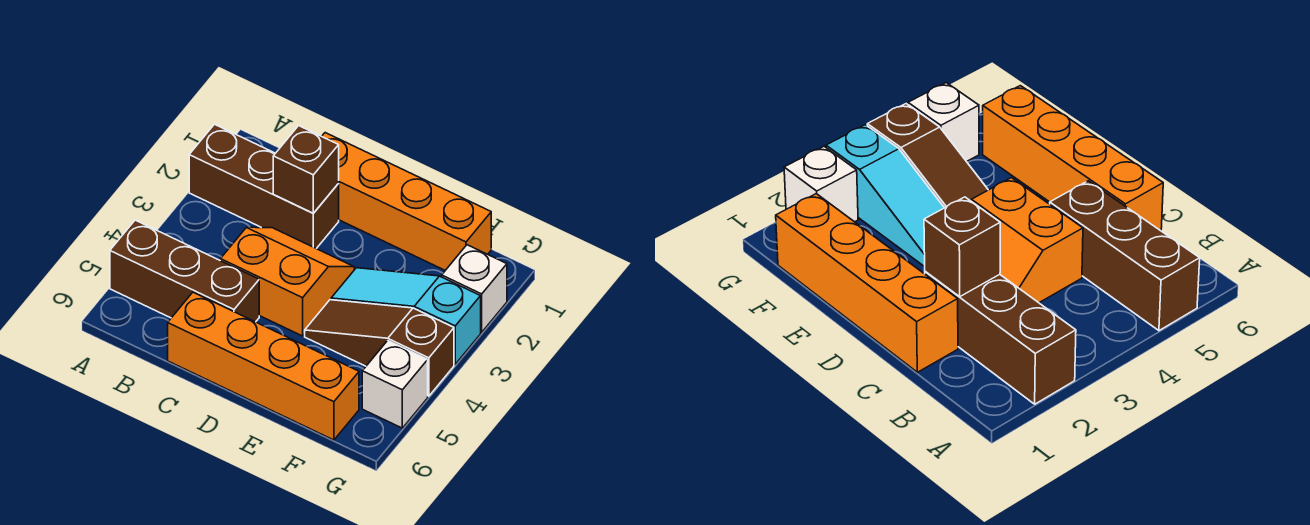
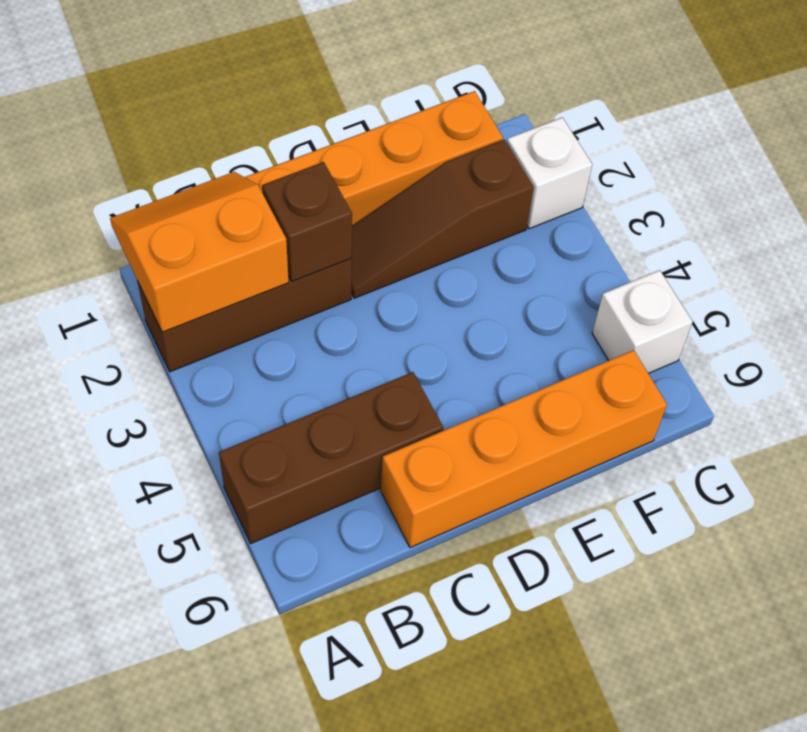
orange slope C3:D4 level 1 top 4 -> orange slope A1:B2 level 2 top 2
cyan slope E3:G3 level 1 top G -> none
brown slope E4:G4 level 1 top G -> brown slope D2:F2 level 1 top F

